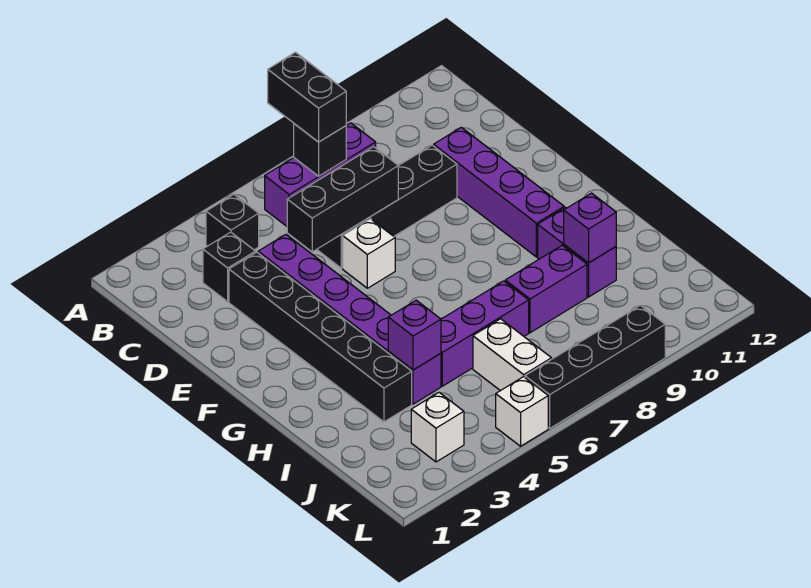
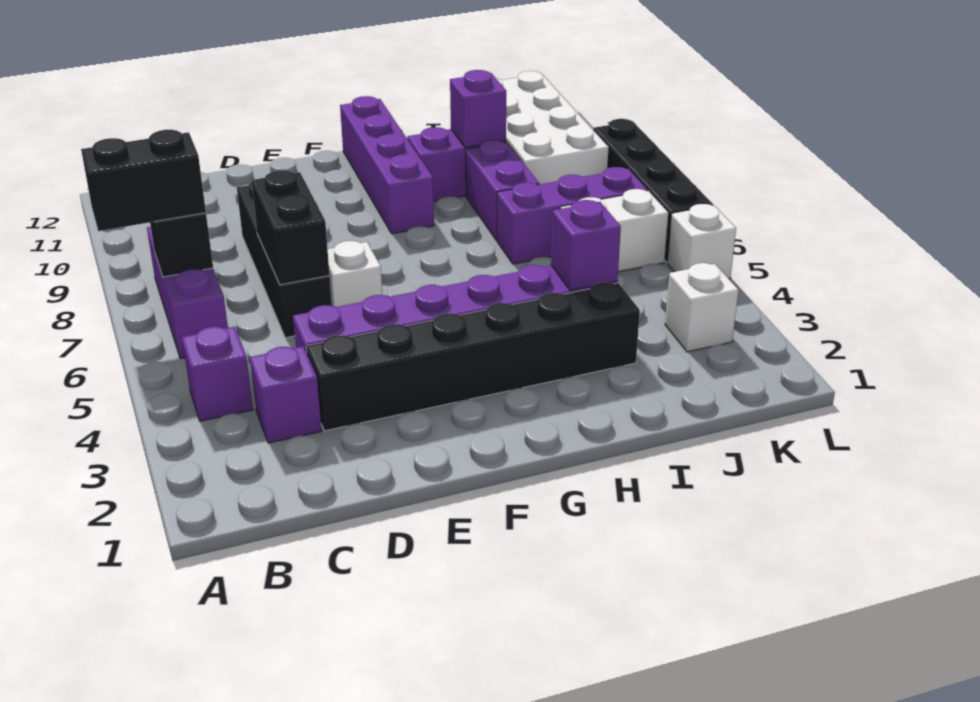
black brick B4 level 1 -> purple brick B4 level 1
black brick C3 level 1 -> purple brick C3 level 1
black brick D5:D7 level 2 -> black brick D6:D7 level 2
purple brick D10:G10 level 1 -> purple brick G9:G12 level 1
purple brick I5:I7 level 1 -> purple brick I7:K7 level 1
none -> white brick J9:K12 level 1

